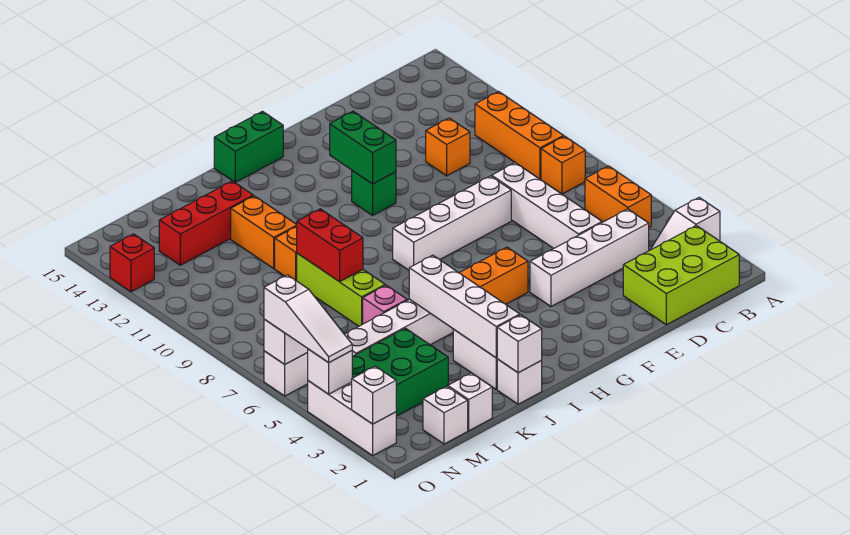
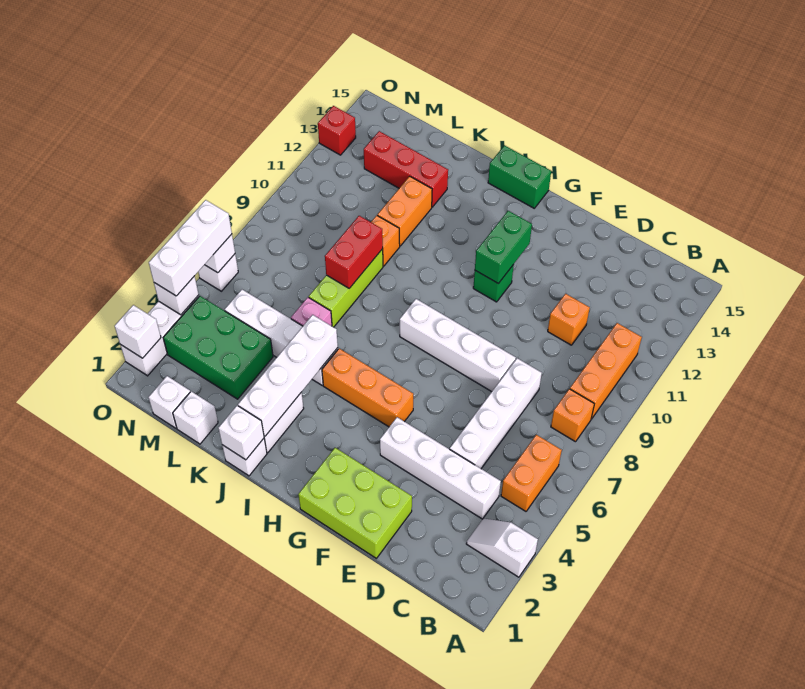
lime brick B1:D2 level 1 -> lime brick E1:G2 level 1
white slope O4:O6 level 3 top 6 -> white brick O4:O6 level 3

